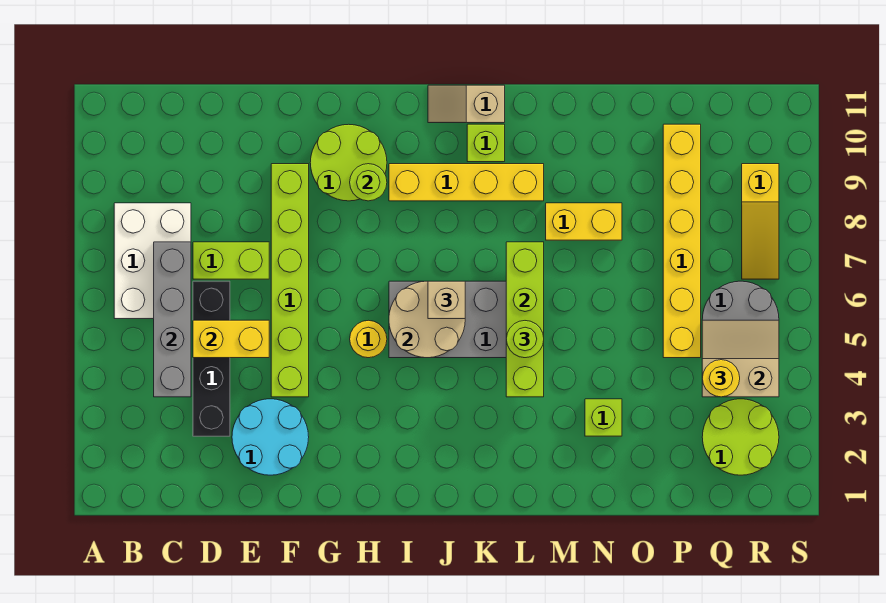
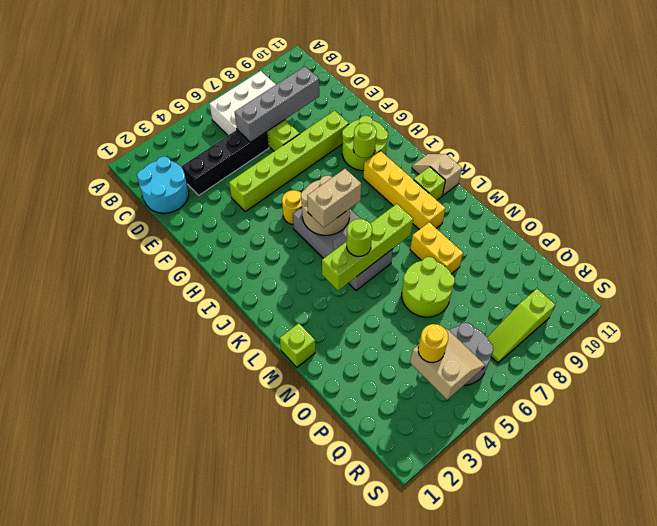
grey brick C4:C7 level 2 -> grey brick D6:D9 level 2
yellow brick D5:E5 level 2 -> none
cyan round brick E2:F3 level 1 -> cyan round brick C1:D2 level 1
tan brick J6 level 3 -> tan brick J5:J6 level 3
lime brick N3 level 1 -> lime brick M1 level 1
yellow brick P5:P10 level 1 -> none
lime round brick Q2:R3 level 1 -> lime round brick N6:O7 level 1
yellow slope R7:R9 level 1 top 9 -> lime slope R7:R9 level 1 top 9

